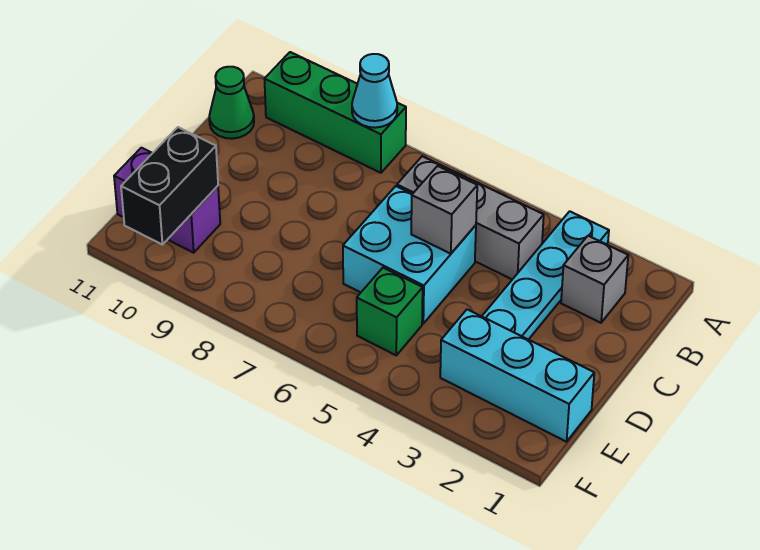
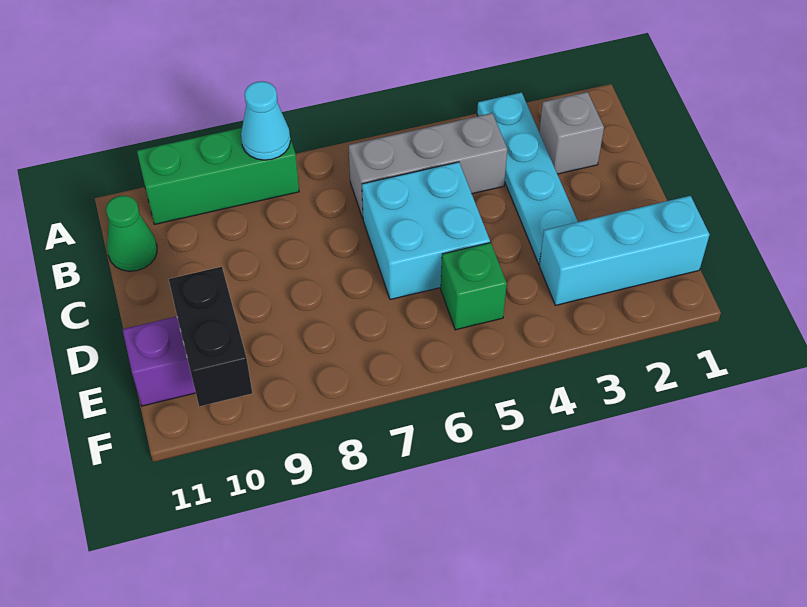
grey brick C5 level 2 -> none

